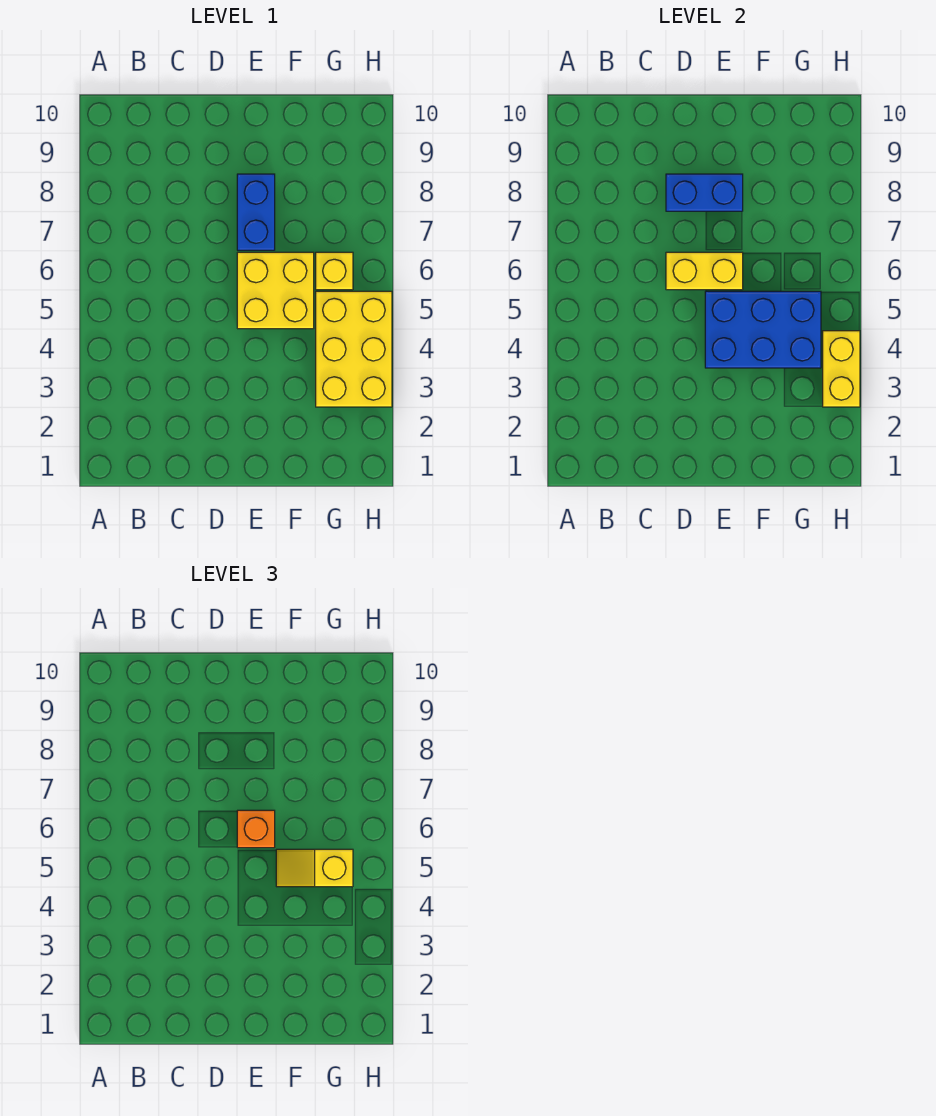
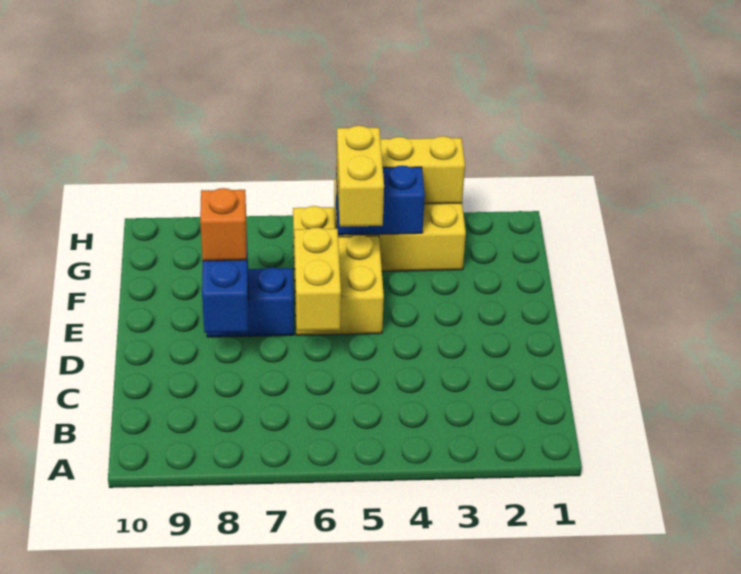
blue brick E4:G5 level 2 -> blue brick G4:G5 level 2
orange brick E6 level 3 -> orange brick E8 level 3
yellow slope F5:G5 level 3 top G -> yellow brick F5:G5 level 3

